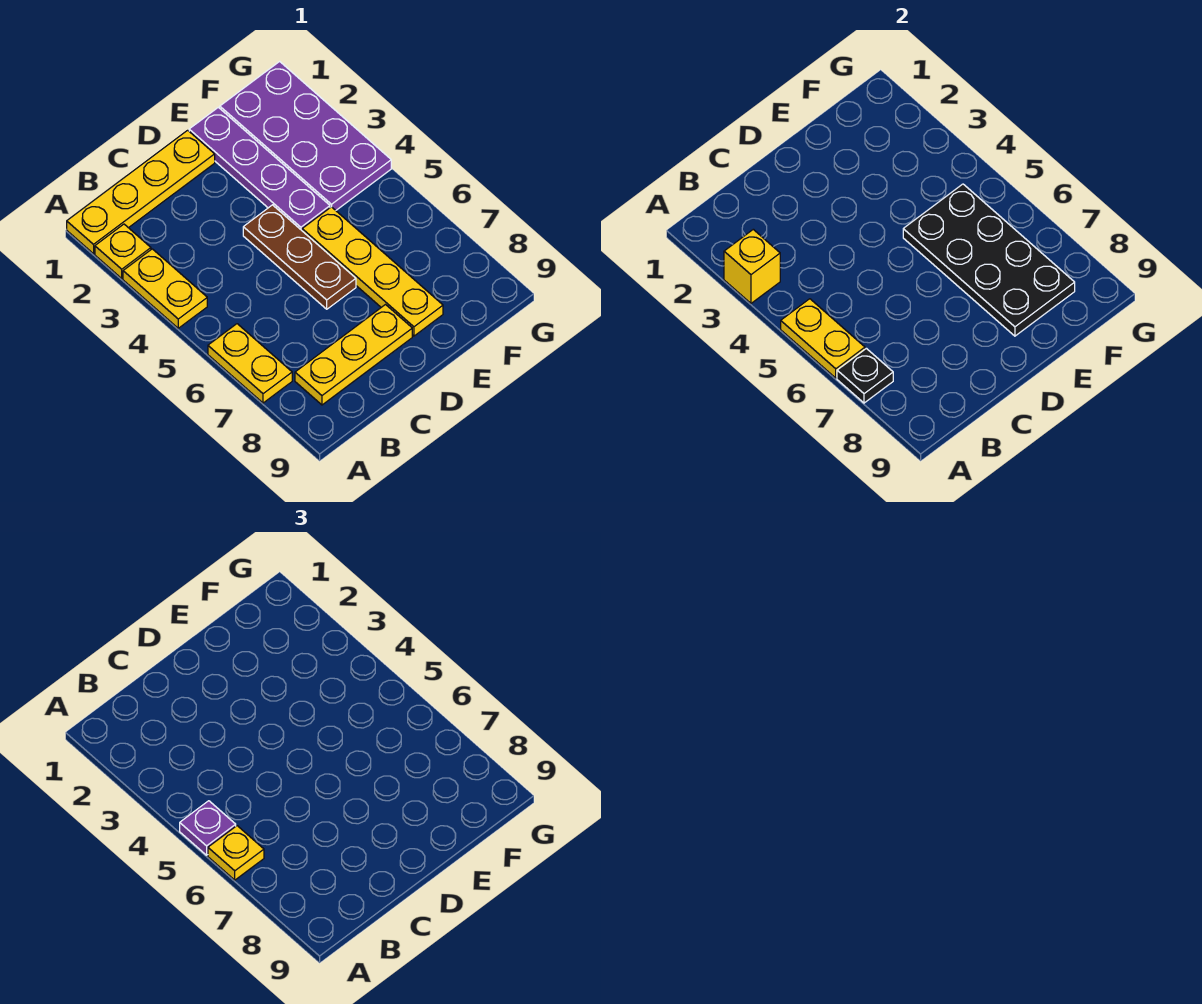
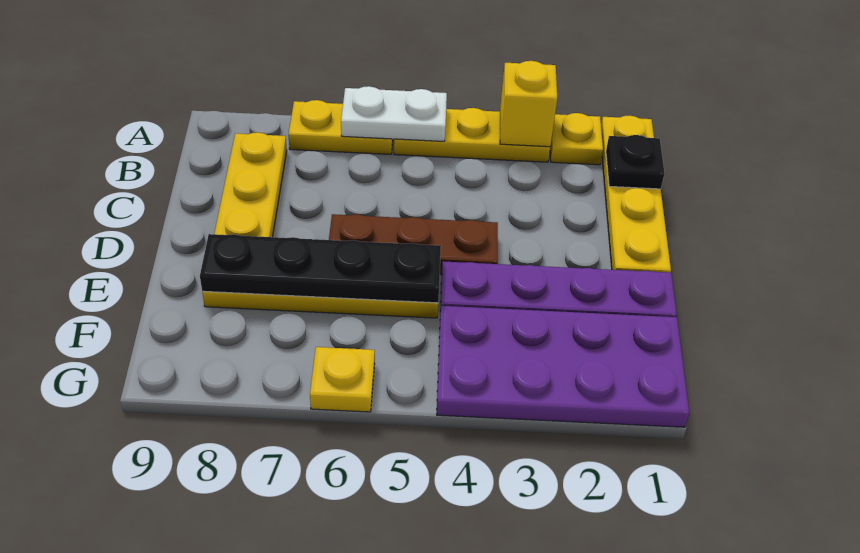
yellow plate A3:A4 level 1 -> yellow plate A3:A5 level 1
yellow plate A5:A6 level 2 -> white plate A5:A6 level 2
purple plate A5 level 3 -> none
yellow plate A6 level 3 -> yellow plate G6 level 1
black plate A7 level 2 -> black plate B1 level 2
black plate E5:F8 level 2 -> black plate E5:E8 level 2

